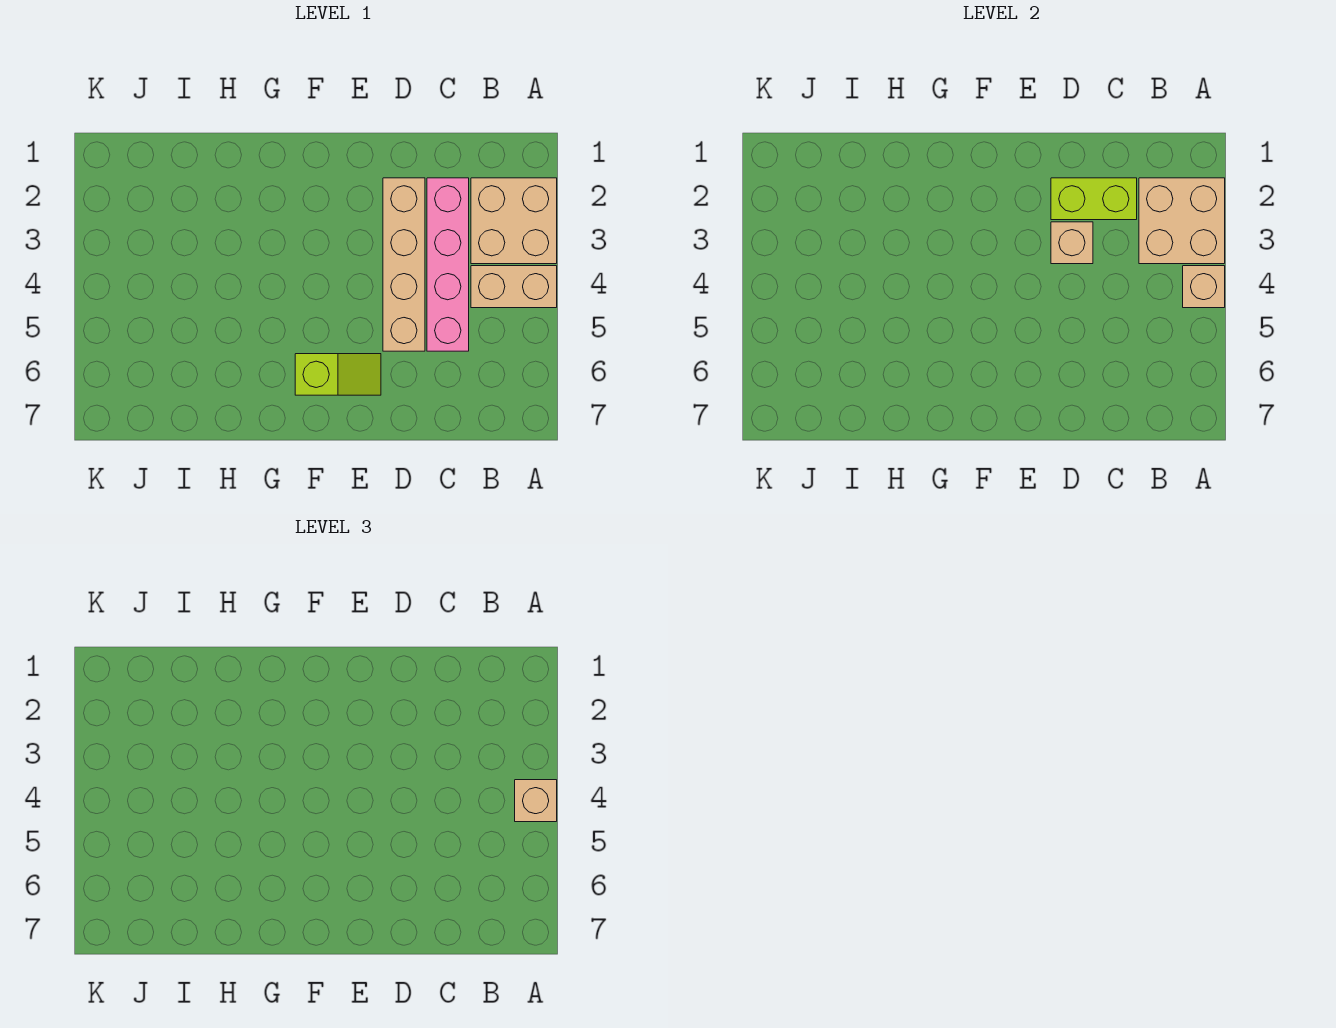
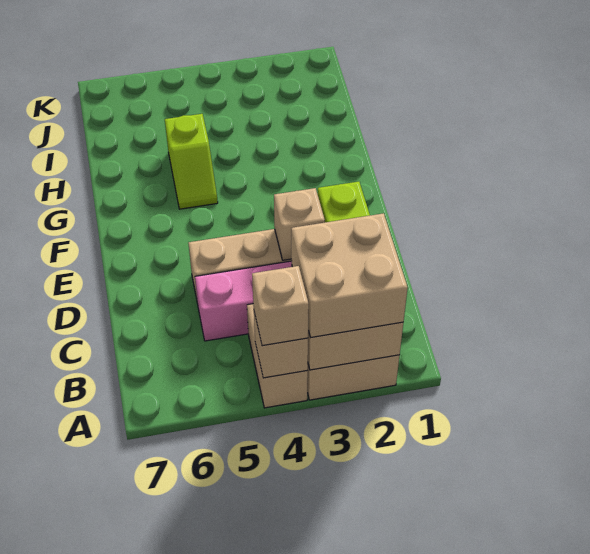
none -> tan brick A2:B3 level 3
lime slope E6:F6 level 1 top F -> lime slope G5:H5 level 1 top H

